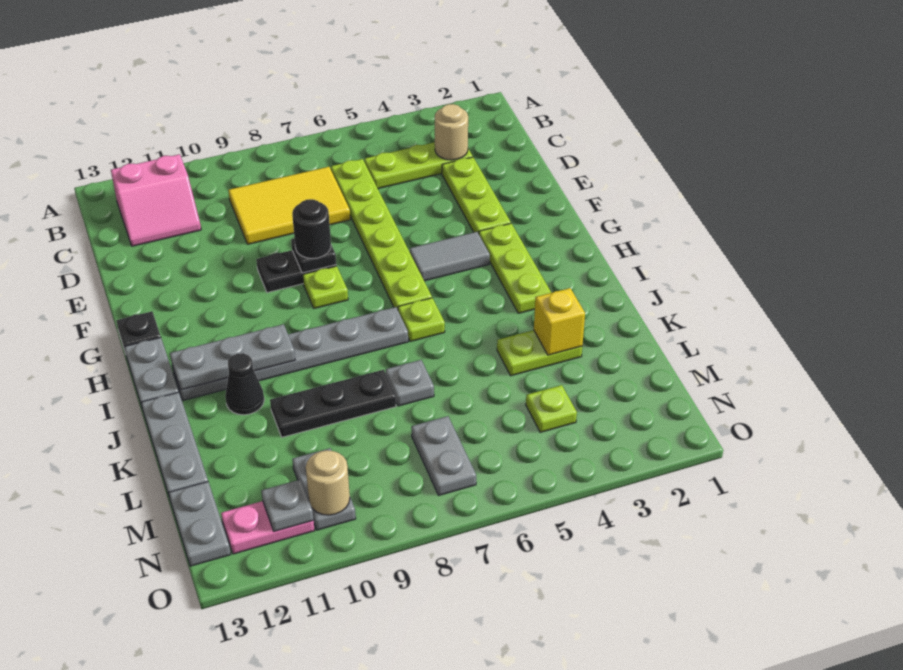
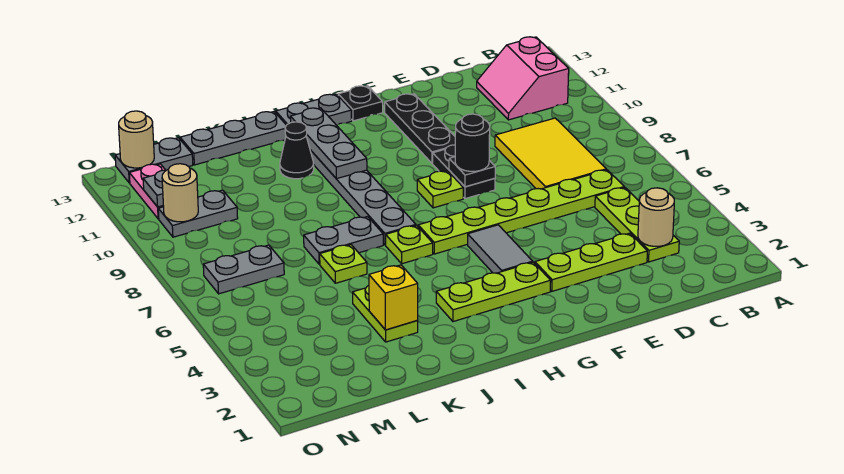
grey plate K7 level 1 -> grey plate J7:K7 level 1
black plate K8:K10 level 1 -> black plate F10:F12 level 1
lime plate M4 level 1 -> lime plate K6 level 1
none -> tan round brick N13 level 2

